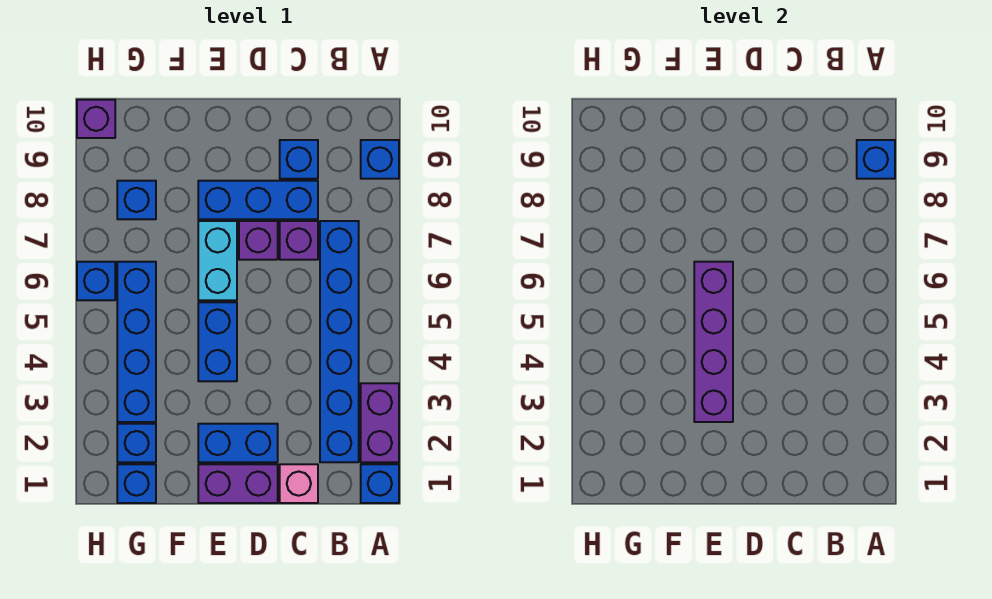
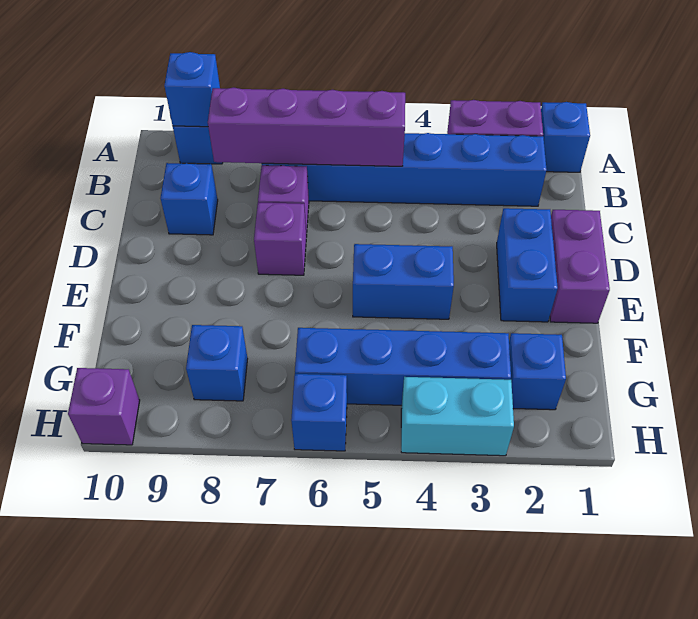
pink brick C1 level 1 -> none
blue brick C8:E8 level 1 -> none
purple brick E3:E6 level 2 -> purple brick B5:B8 level 2
cyan brick E6:E7 level 1 -> cyan brick H3:H4 level 1
blue brick G1 level 1 -> none

